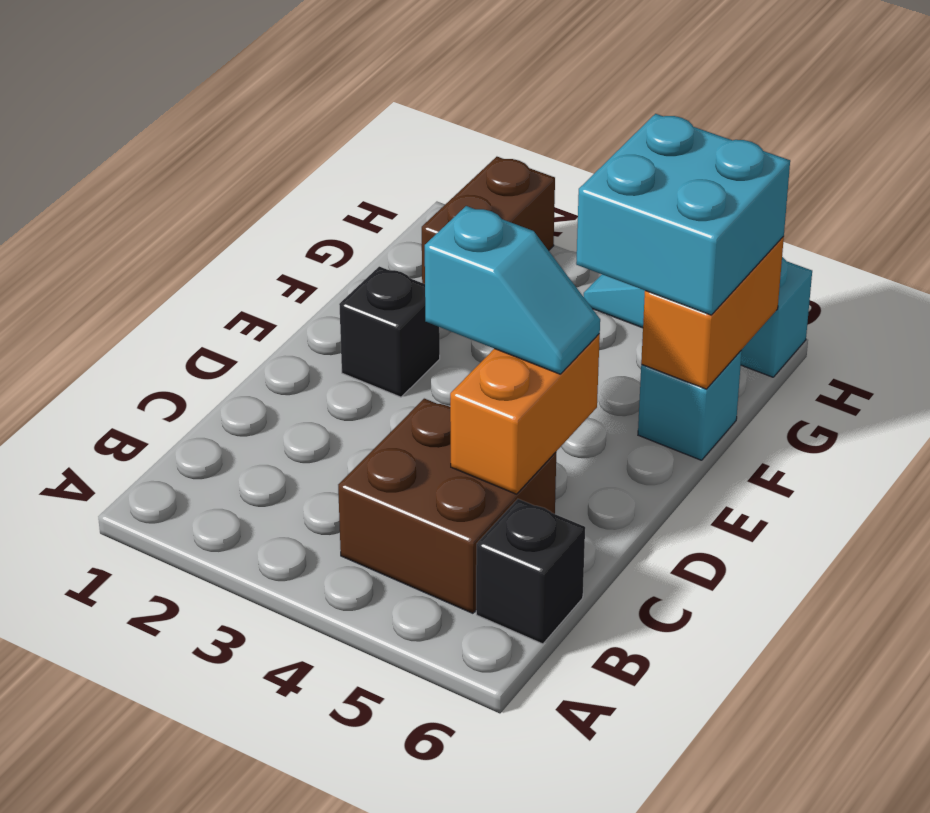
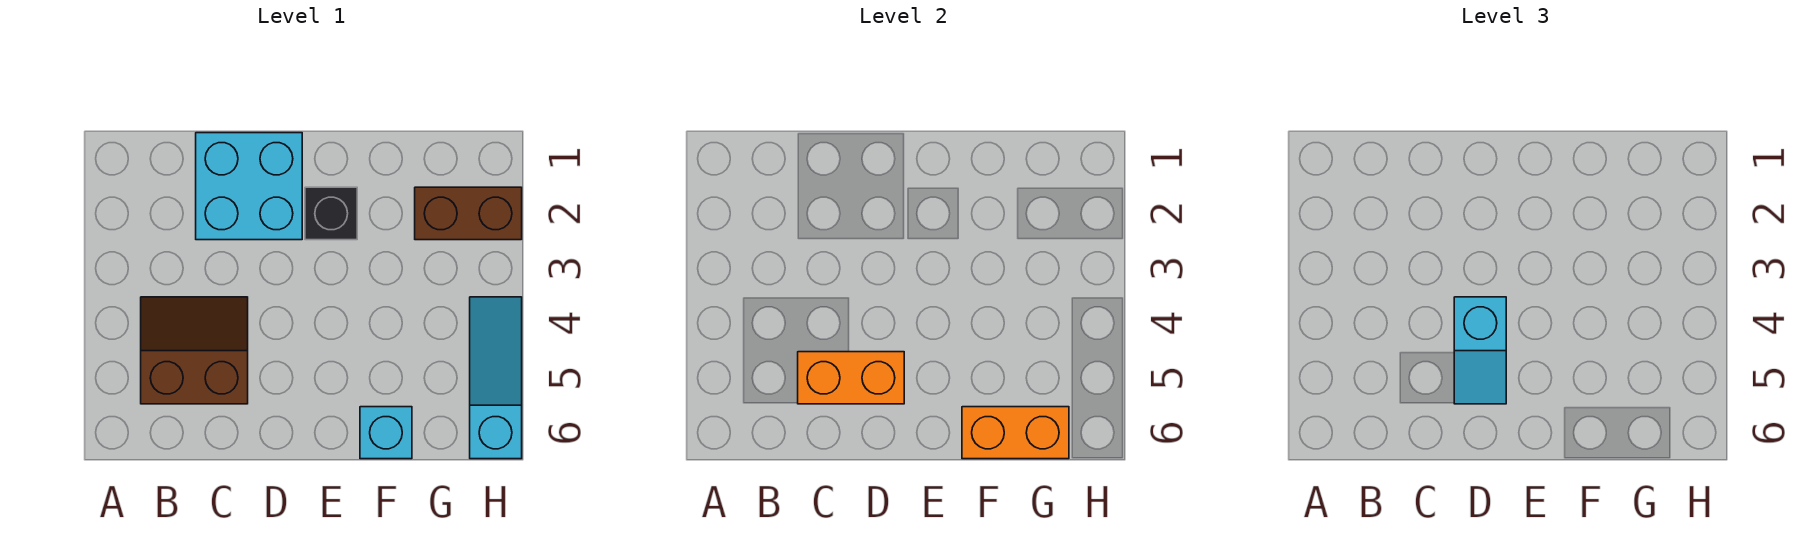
brown brick B4:C5 level 1 -> brown slope B4:C5 level 1 top 5
black brick B6 level 1 -> none
cyan brick F5:G6 level 3 -> cyan brick C1:D2 level 1

